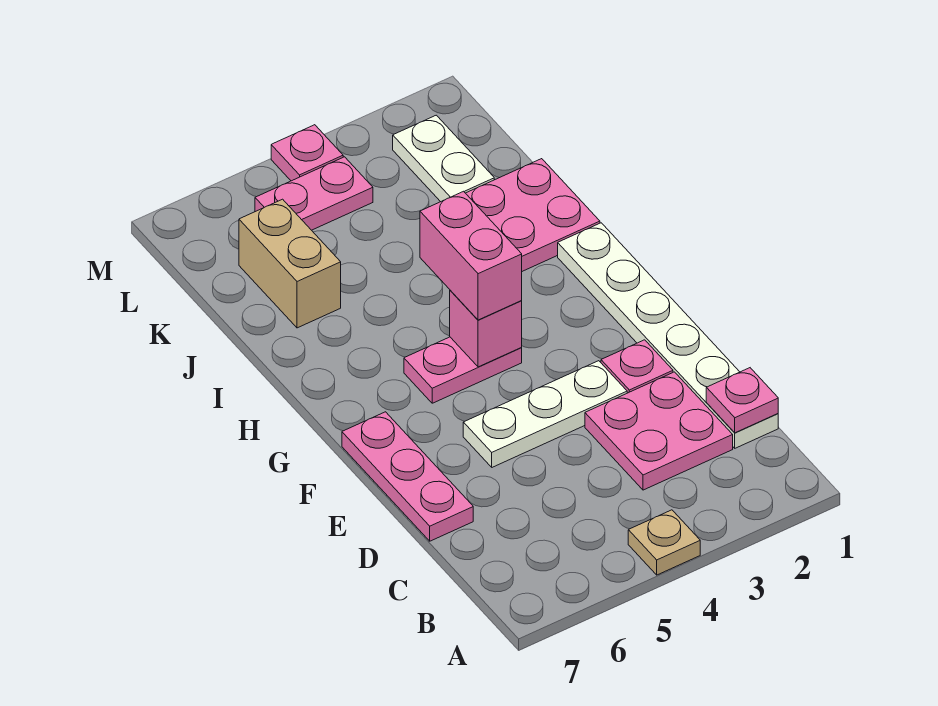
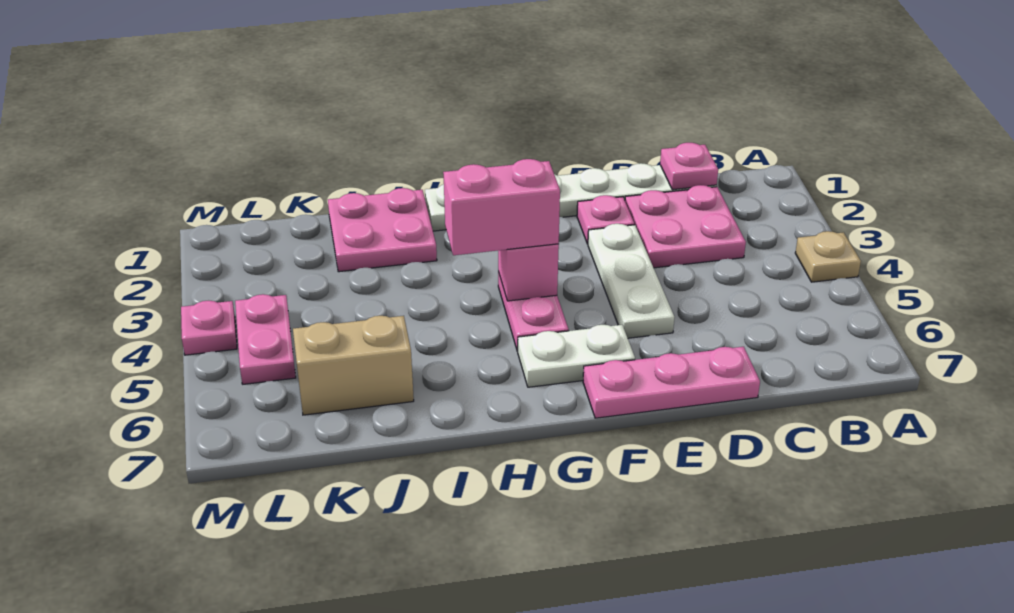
white plate K2:L2 level 1 -> white plate F6:G6 level 1

